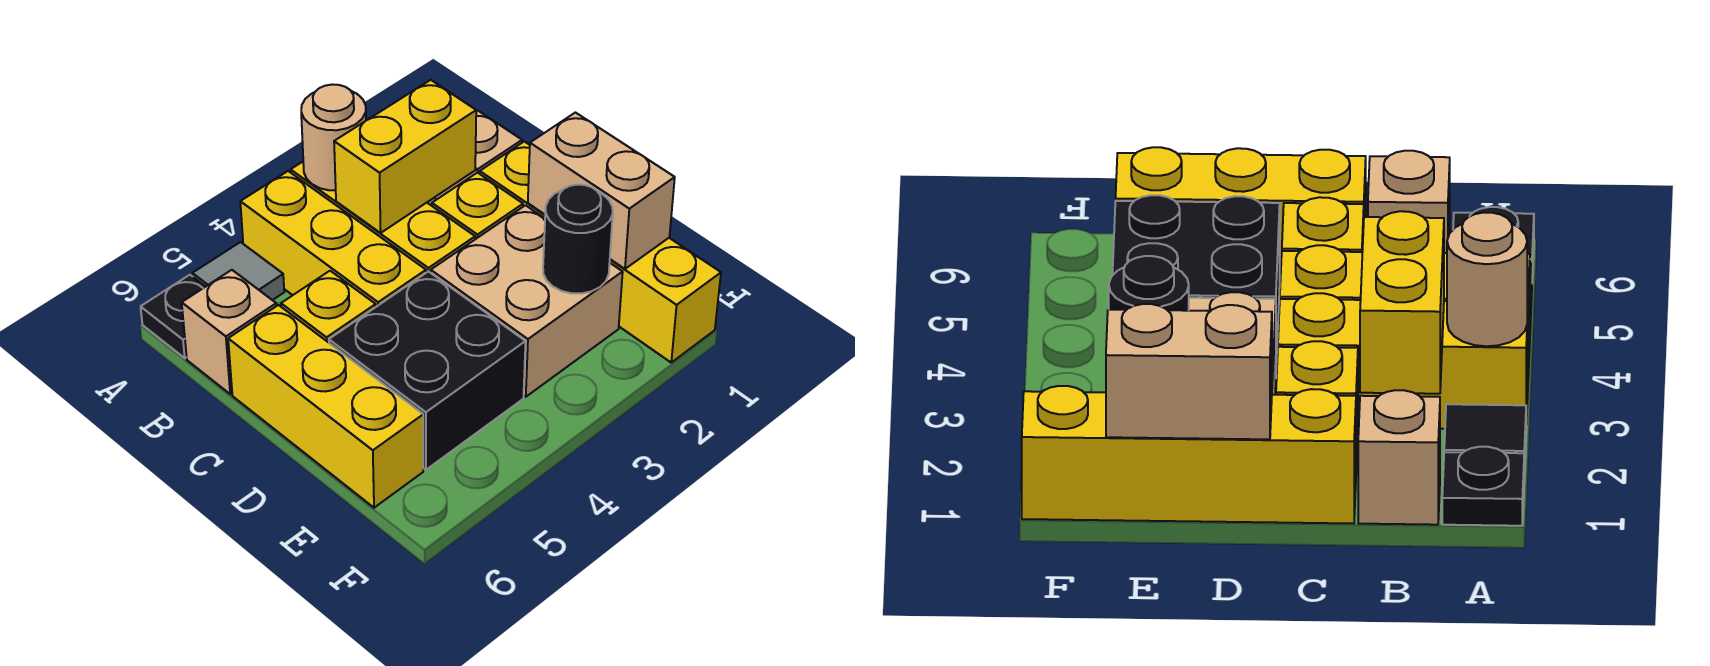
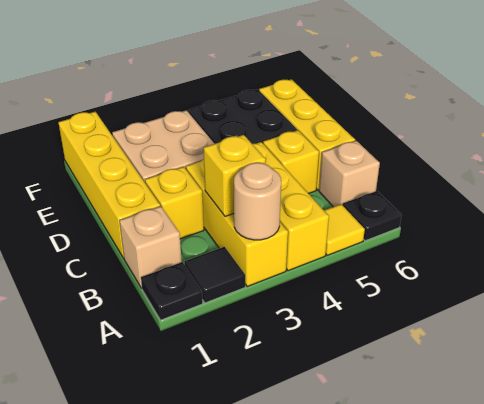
grey tile A5 level 1 -> yellow tile A5 level 1
yellow brick B2:B3 level 2 -> yellow brick B3 level 2
tan brick D1:E1 level 2 -> none
black round brick E2 level 2 -> none

